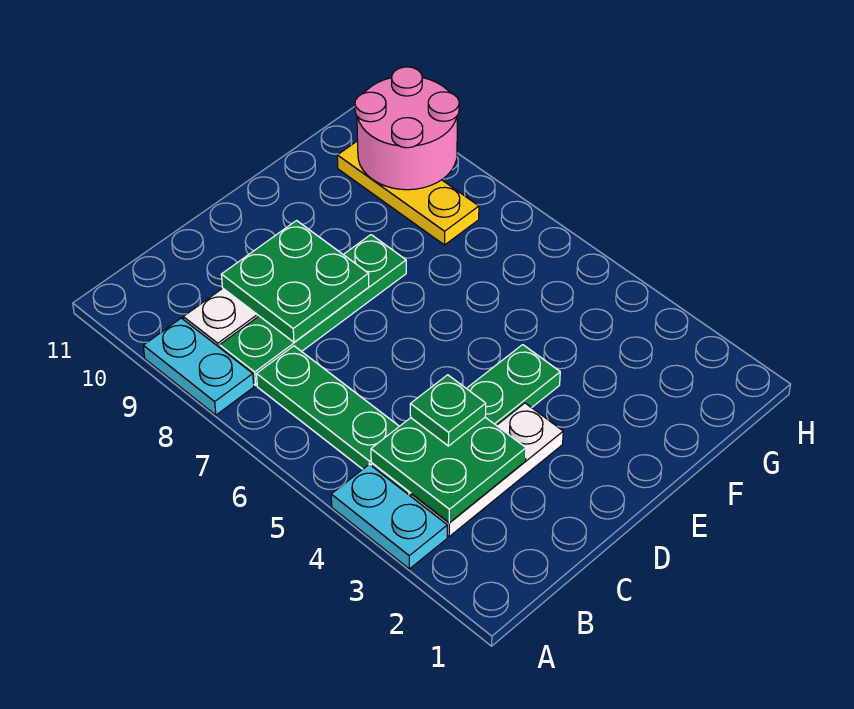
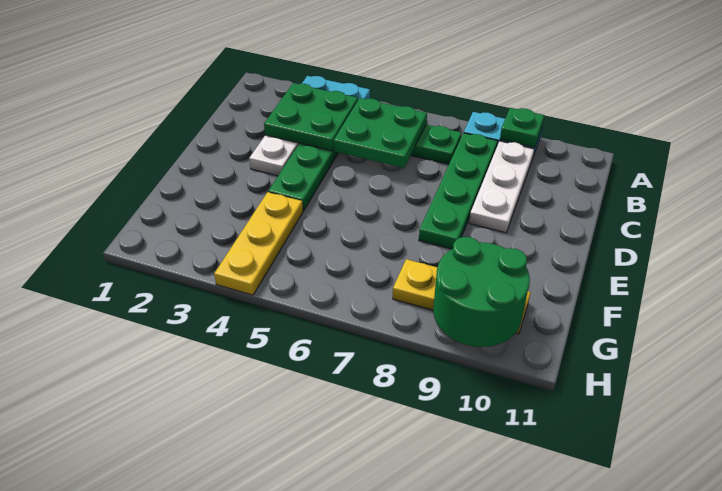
green plate C4 level 3 -> green plate A9 level 2
green plate C8:D9 level 2 -> green plate B5:C6 level 2
none -> yellow plate F4:H4 level 1
pink round brick G9:H10 level 2 -> green round brick G9:H10 level 2

